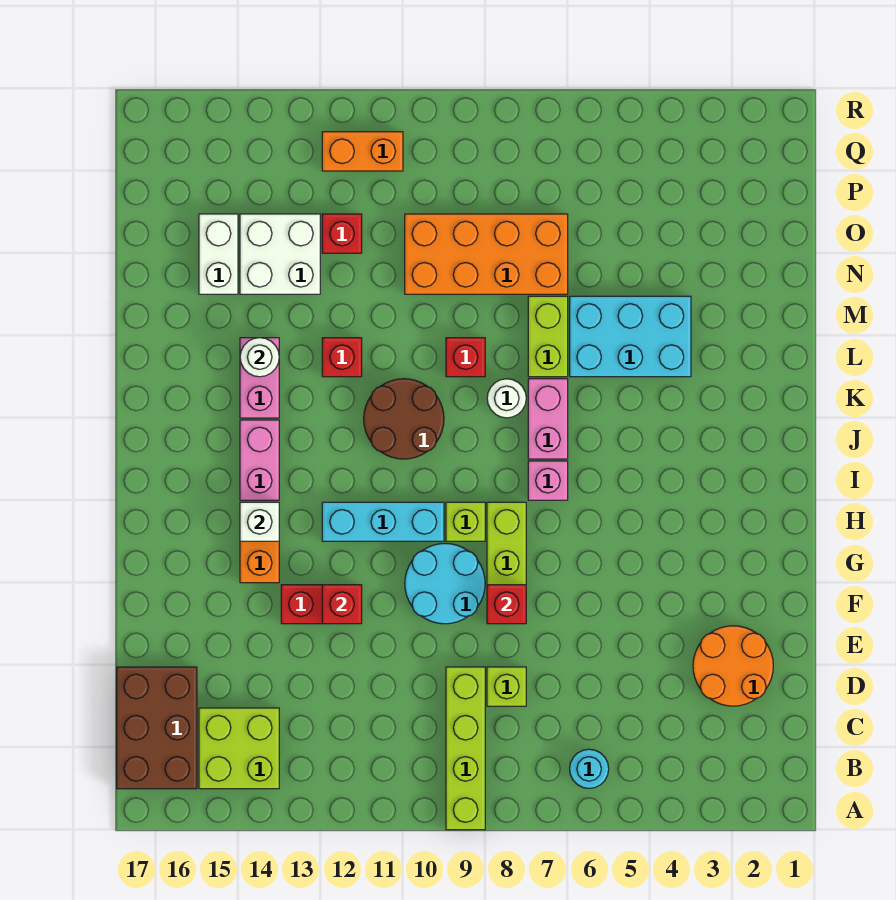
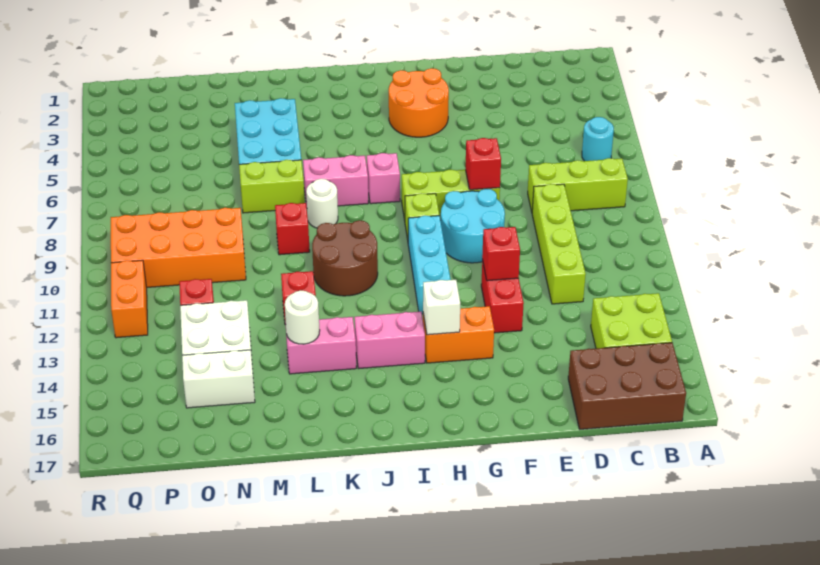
lime brick A9:D9 level 1 -> lime brick D9:D12 level 1
orange round brick D2:E3 level 1 -> orange round brick G3:H4 level 1
lime brick D8 level 1 -> lime brick B8:D8 level 1
orange brick N7:O10 level 1 -> orange brick N9:Q10 level 1

